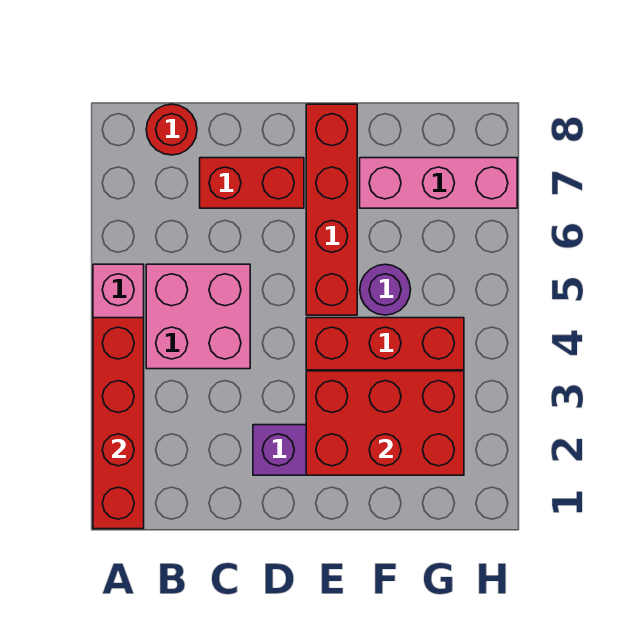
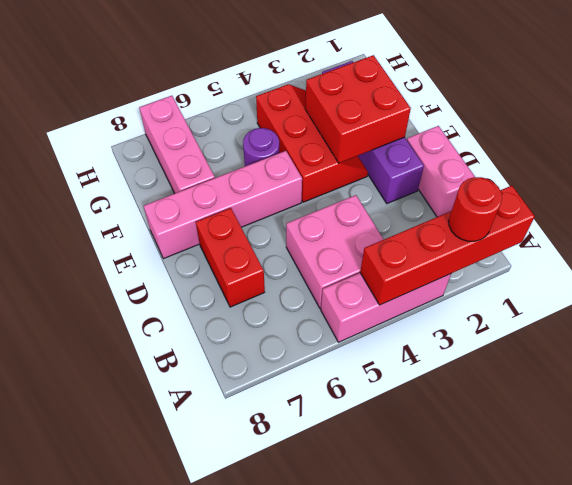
red round brick B8 level 1 -> red round brick A2 level 3
none -> pink brick C1:D1 level 1
red brick E2:G3 level 2 -> red brick E2:F3 level 2
red brick E5:E8 level 1 -> pink brick E5:E8 level 1

